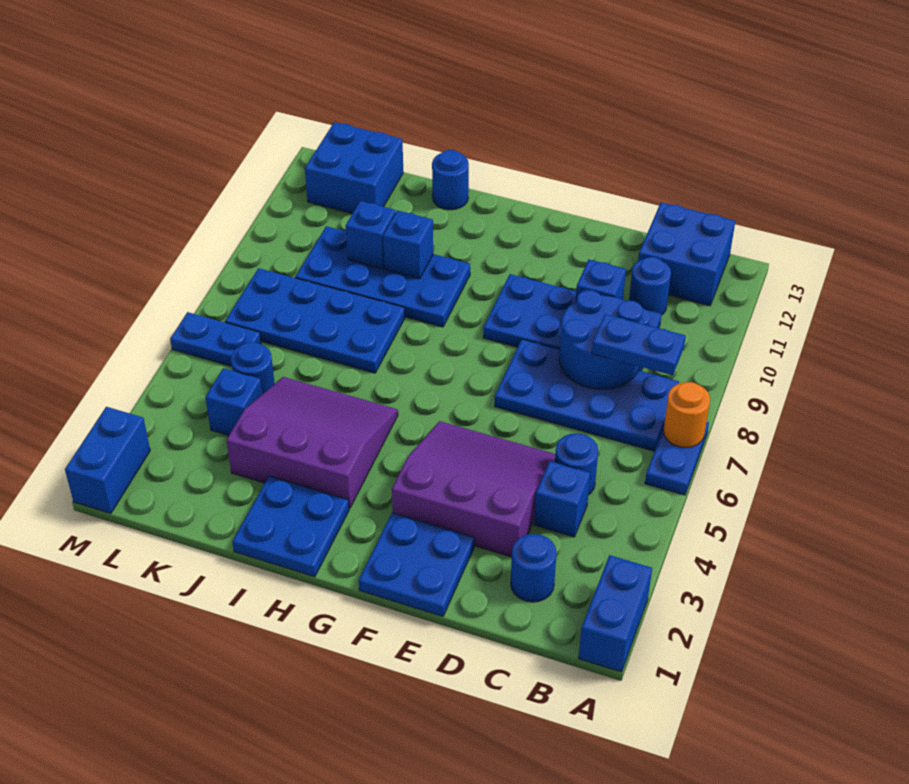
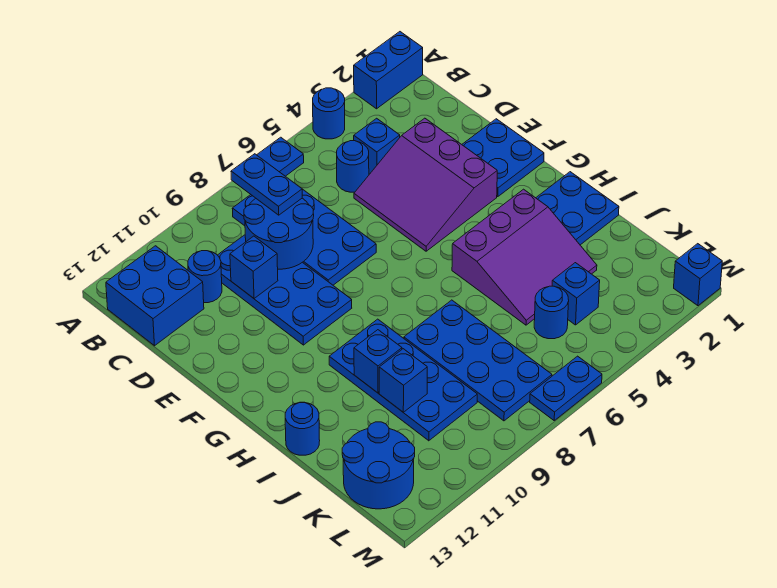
orange round brick A7 level 2 -> none
blue round brick C2 level 1 -> blue round brick A4 level 1
purple slope H3:J5 level 1 top 3 -> purple slope H3:J5 level 1 top H
blue brick K12:L13 level 1 -> blue round brick K12:L13 level 1
blue plate L6:M6 level 1 -> blue plate M6:M7 level 1
blue brick M1:M2 level 1 -> blue brick M1 level 1

